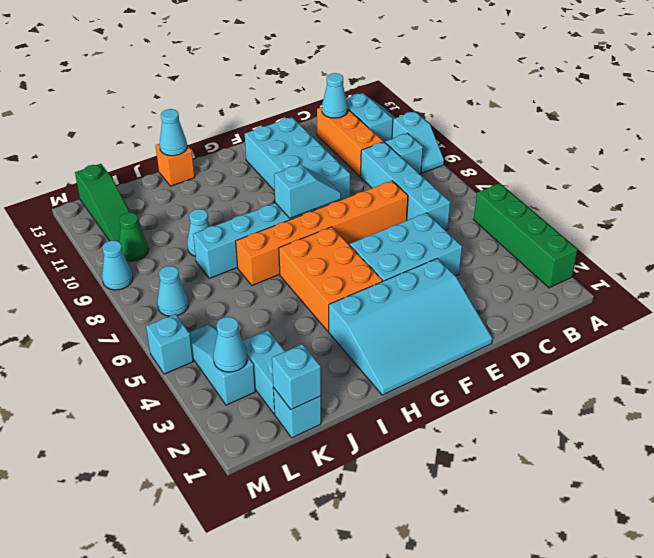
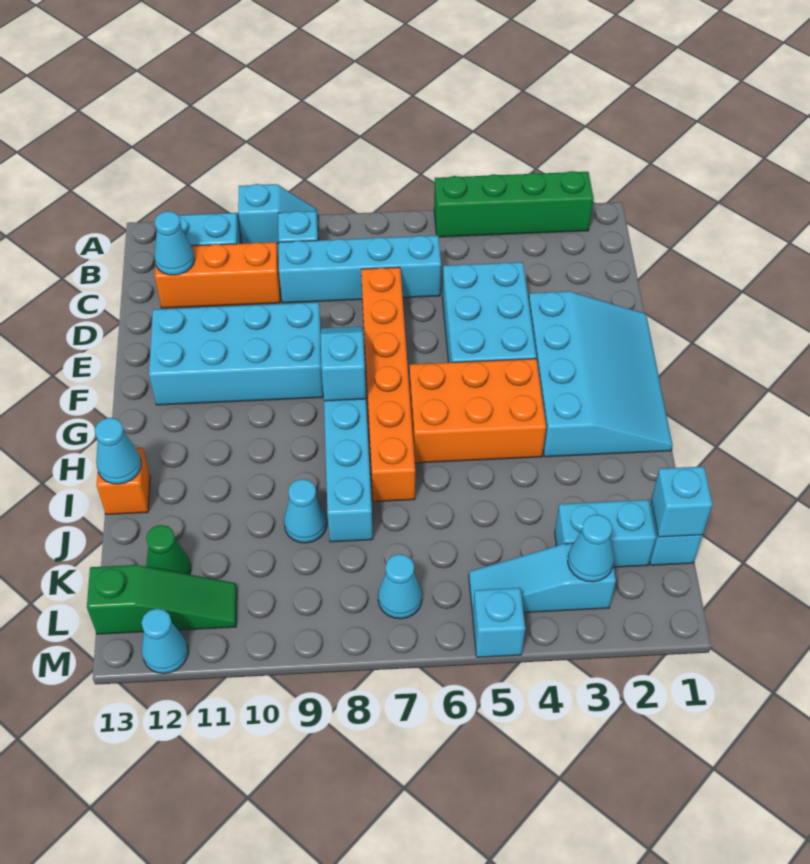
green cone L10 level 1 -> green cone K12 level 1
cyan cone M9 level 1 -> cyan cone M12 level 1

